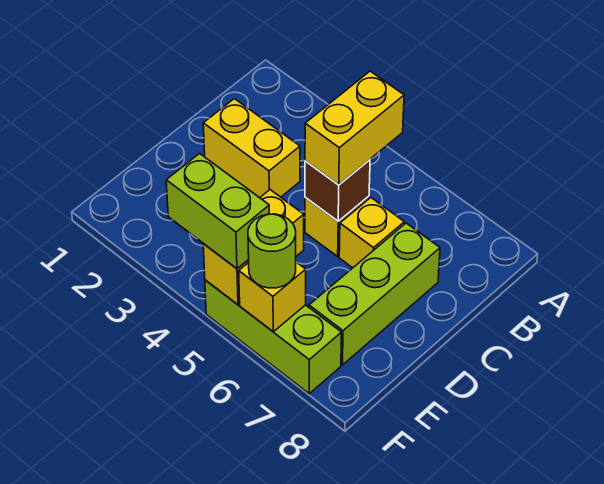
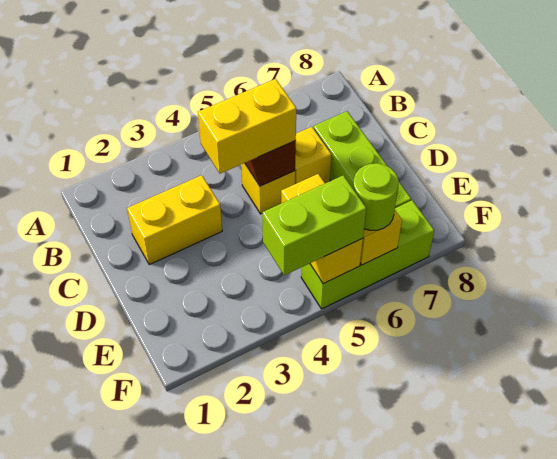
yellow brick B5:C5 level 3 -> yellow brick C4:C5 level 3

